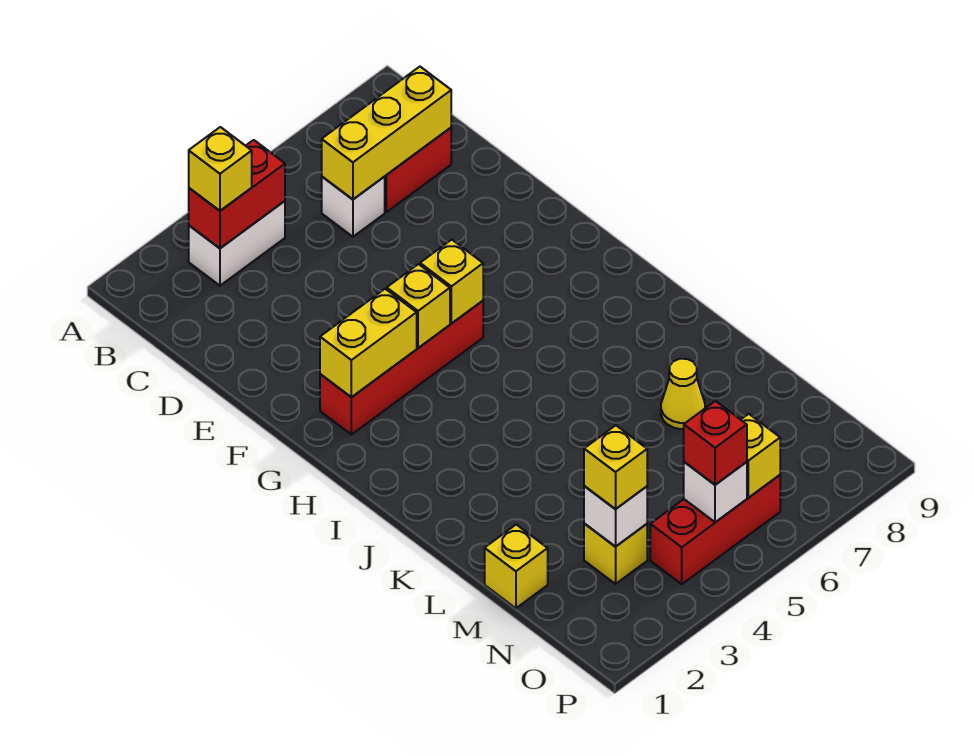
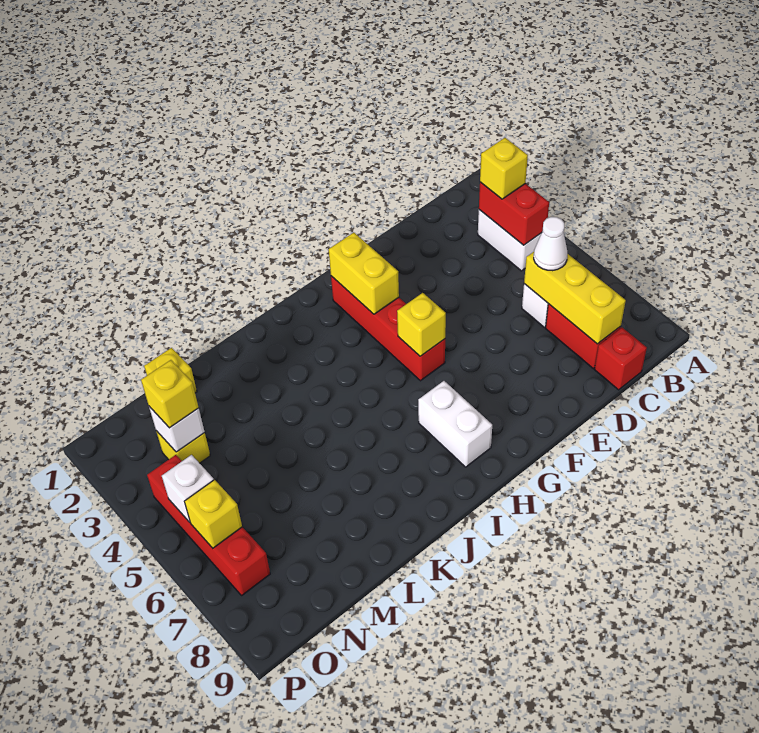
none -> white cone C6 level 3
yellow brick G4 level 2 -> none
none -> white brick H7:H8 level 1
yellow cone L7 level 1 -> none
red brick O4:O6 level 1 -> red brick O4:O7 level 1
red brick O5 level 3 -> red brick C9 level 1

